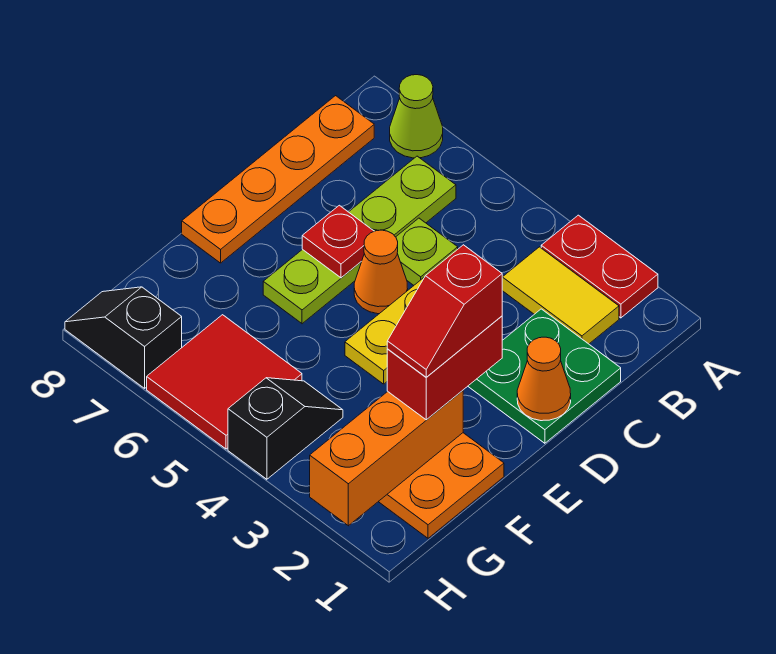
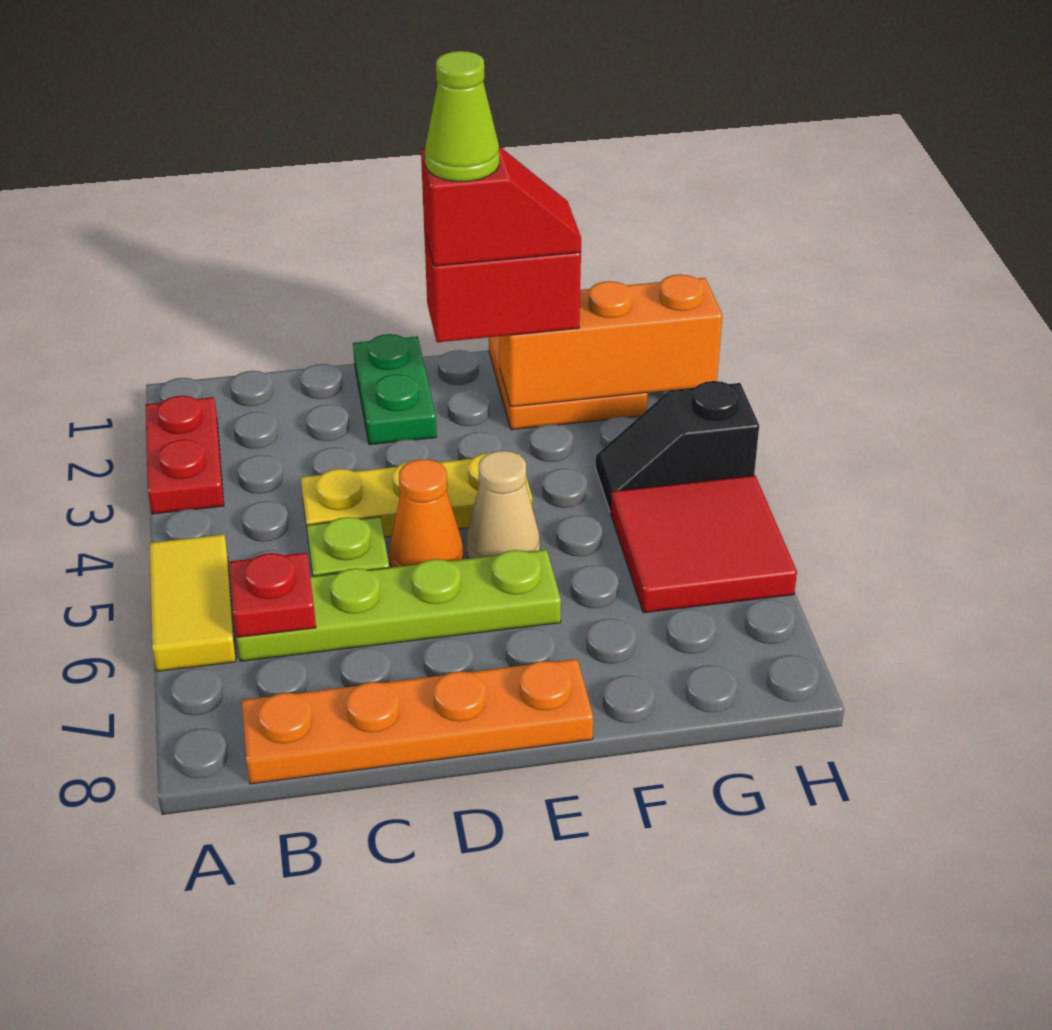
lime cone A7 level 1 -> lime cone E2 level 5
yellow tile B2:B3 level 1 -> yellow tile A5:A6 level 1
green plate C1:D2 level 1 -> green plate D1:D2 level 1
orange cone D1 level 2 -> none
red plate D6 level 2 -> red plate B6 level 2
none -> tan cone E5 level 1
black slope H7:H8 level 1 top 7 -> none

